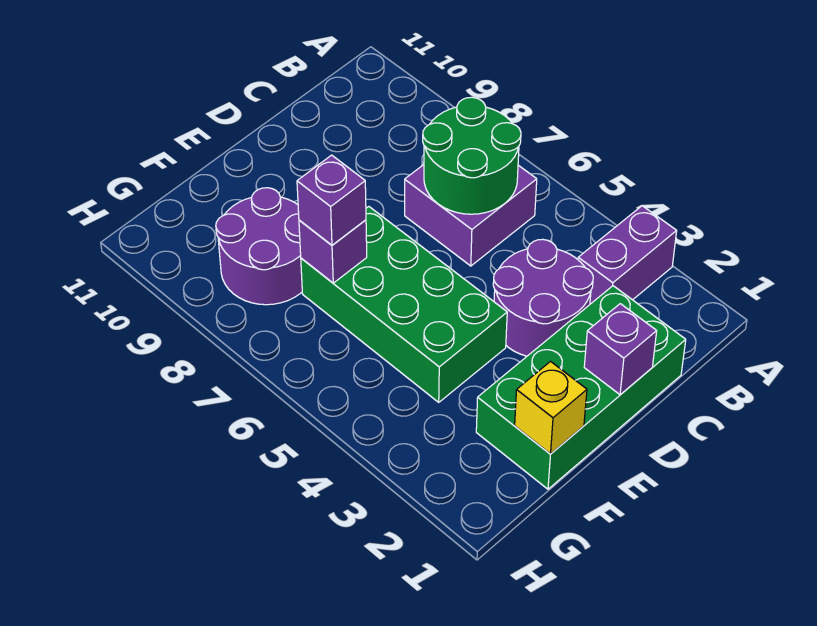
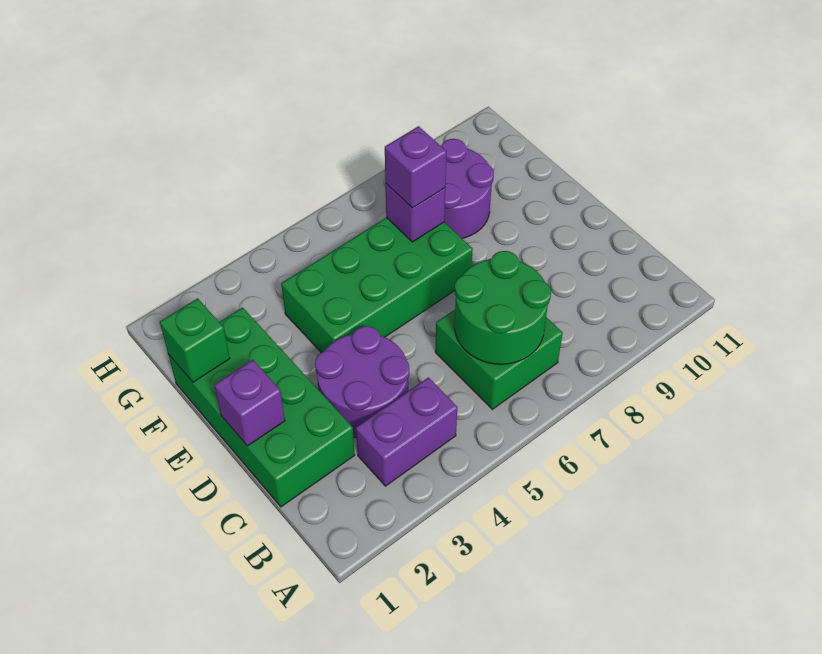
purple brick A3:B3 level 1 -> purple brick B3:B4 level 1
purple brick B6:C7 level 1 -> green brick B6:C7 level 1
yellow brick F1 level 2 -> green brick F1 level 2

